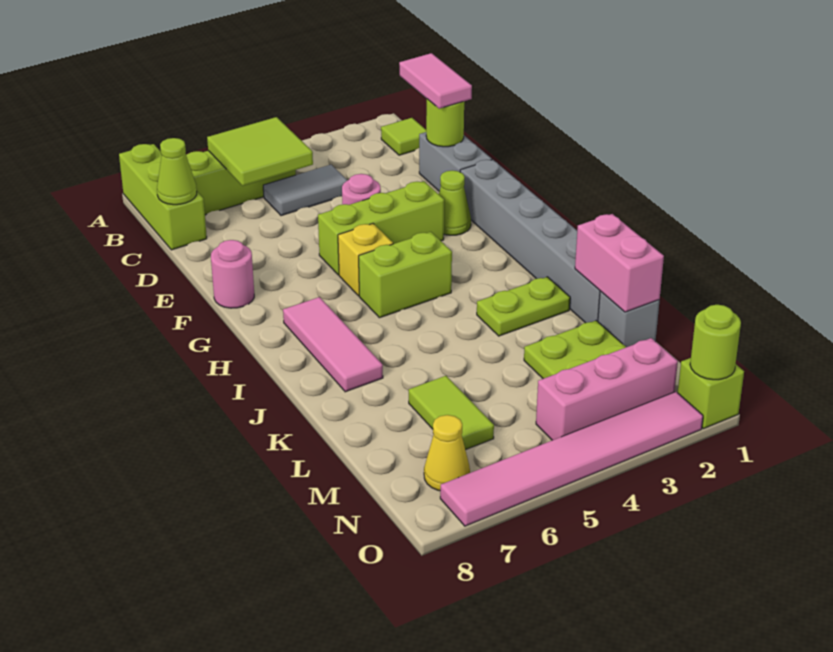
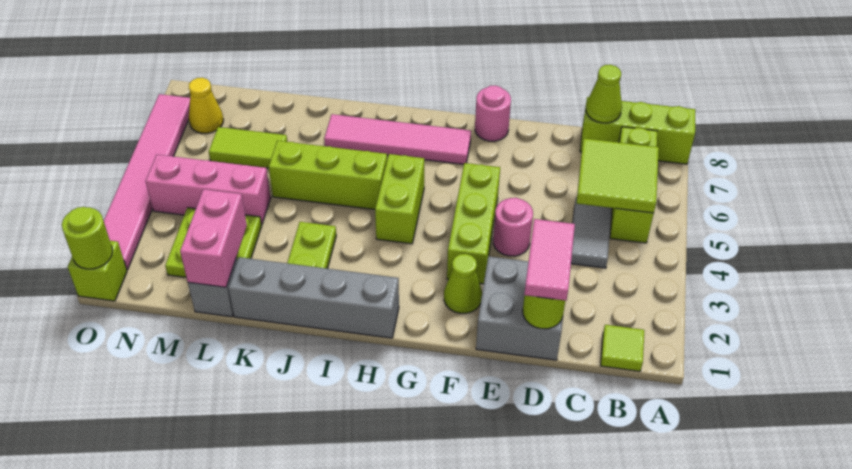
pink tile C1:D1 level 3 -> pink tile D1:D2 level 3
grey brick D1:E1 level 1 -> grey brick D1:E2 level 1
grey brick F1:K1 level 1 -> grey brick H1:K1 level 1
yellow brick G5 level 1 -> none
pink tile H7:J7 level 1 -> pink tile G7:J7 level 1
none -> lime brick I5:K5 level 1
pink brick K1:L1 level 2 -> pink brick L1:L2 level 2
pink brick N2:N4 level 1 -> pink brick L4:N4 level 1

